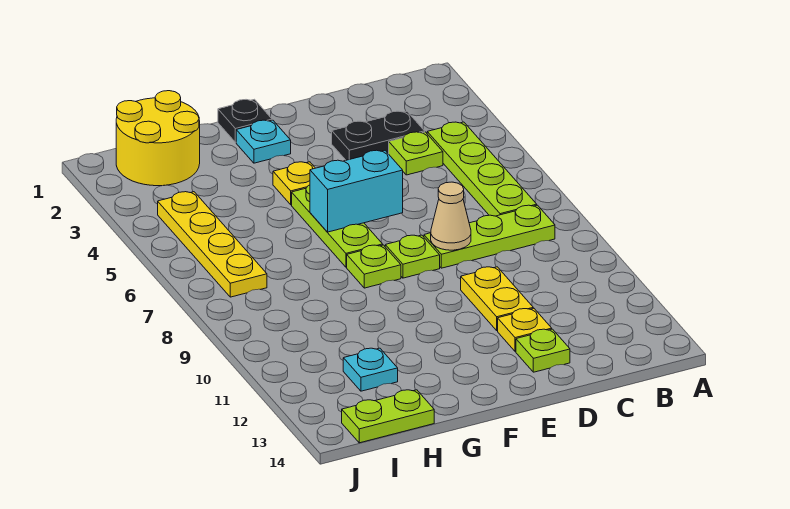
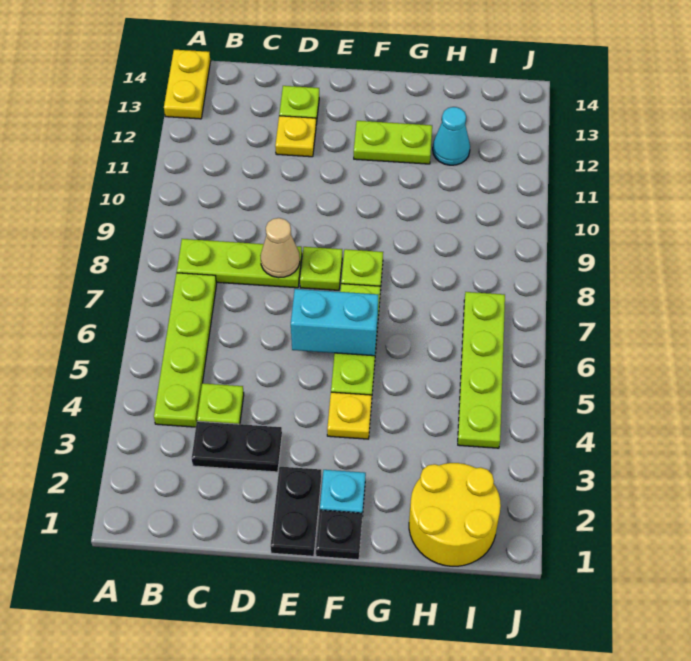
yellow plate D10:D11 level 1 -> yellow plate A13:A14 level 1
none -> black plate E1:E2 level 1
cyan plate H12 level 1 -> cyan cone H12 level 1
lime plate H14:I14 level 1 -> lime plate F12:G12 level 1
yellow plate I4:I7 level 1 -> lime plate I4:I7 level 1

